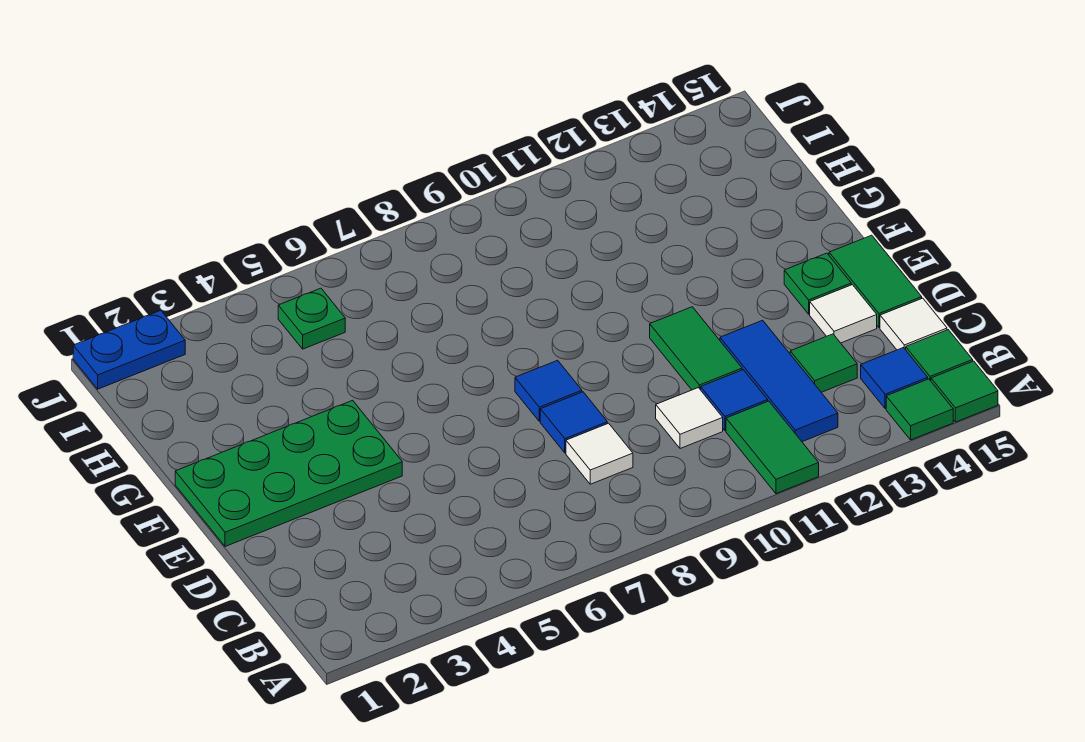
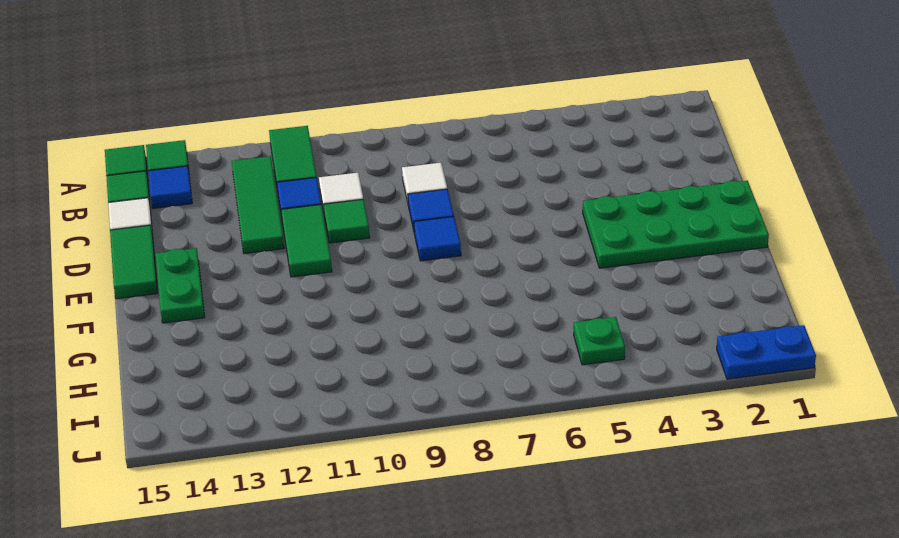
blue tile B12:D12 level 1 -> green tile B12:D12 level 1
green tile C13 level 1 -> green tile D10 level 1
white tile D14 level 1 -> none
green plate E14 level 1 -> green plate E14:F14 level 1

